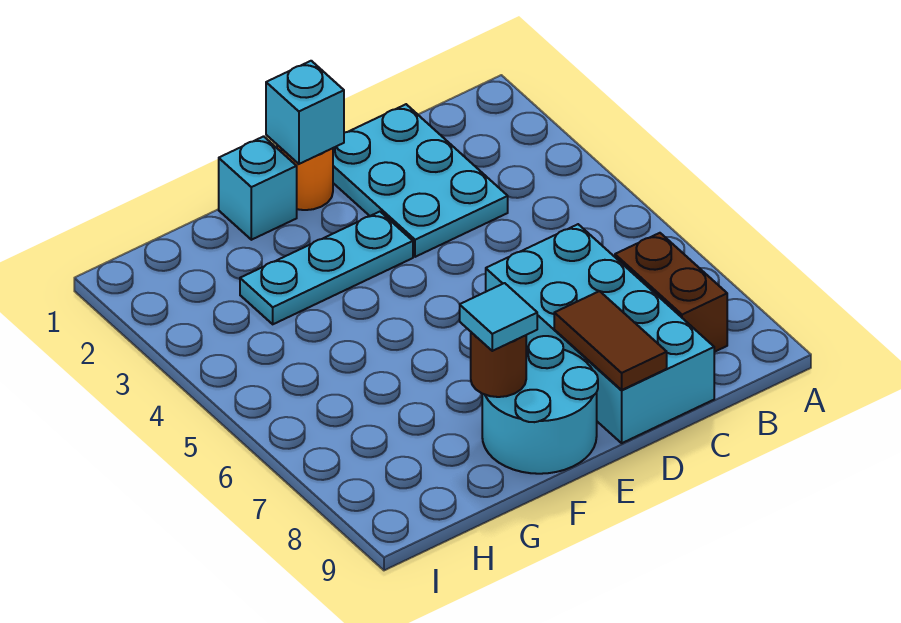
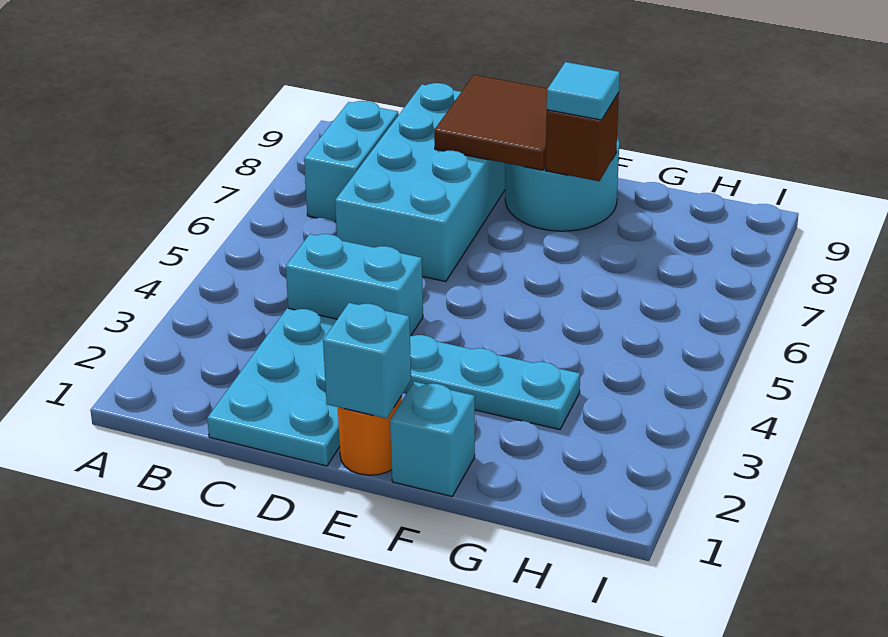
brown brick B7:B8 level 1 -> cyan brick B7:B8 level 1
none -> cyan brick C4:D4 level 1
brown tile D8:D9 level 2 -> brown tile D8:E9 level 2
brown round brick F8 level 2 -> brown brick F8 level 2

